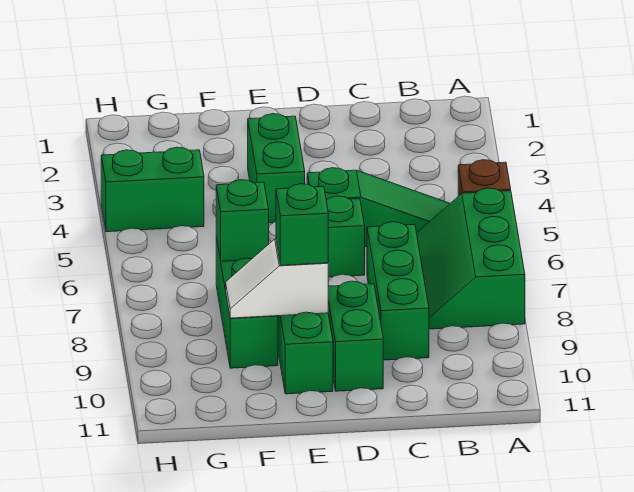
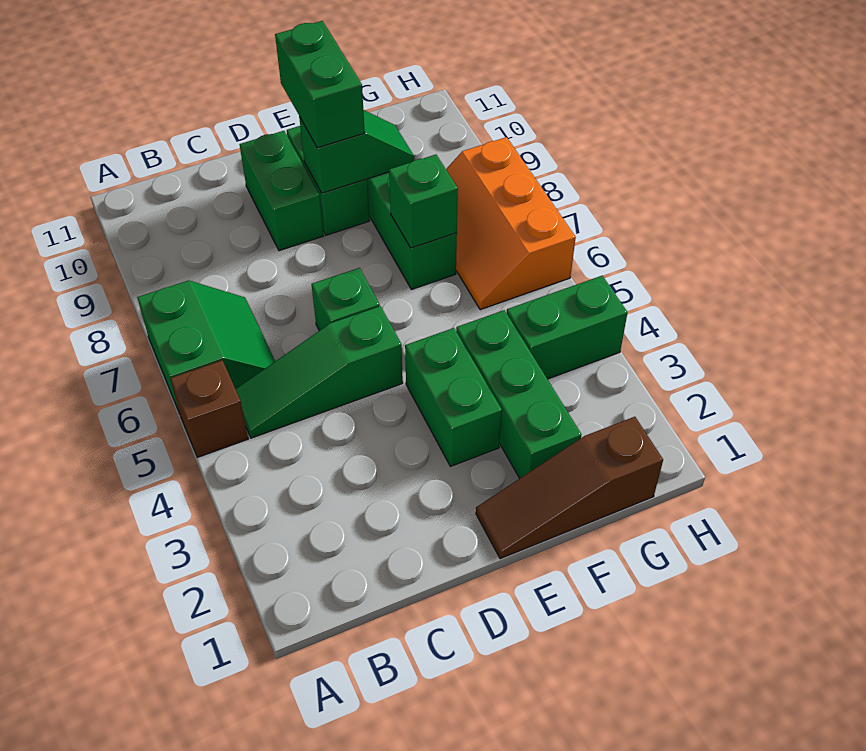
green slope A6:B8 level 1 top A -> green slope A6:B7 level 1 top A
green brick C7:C9 level 1 -> green brick F2:F4 level 1
none -> brown slope E1:G1 level 1 top G
white slope E9:F9 level 2 top E -> green slope E9:F9 level 2 top E
green brick E9 level 3 -> green brick E9:E10 level 3
none -> orange slope G6:H8 level 1 top H

